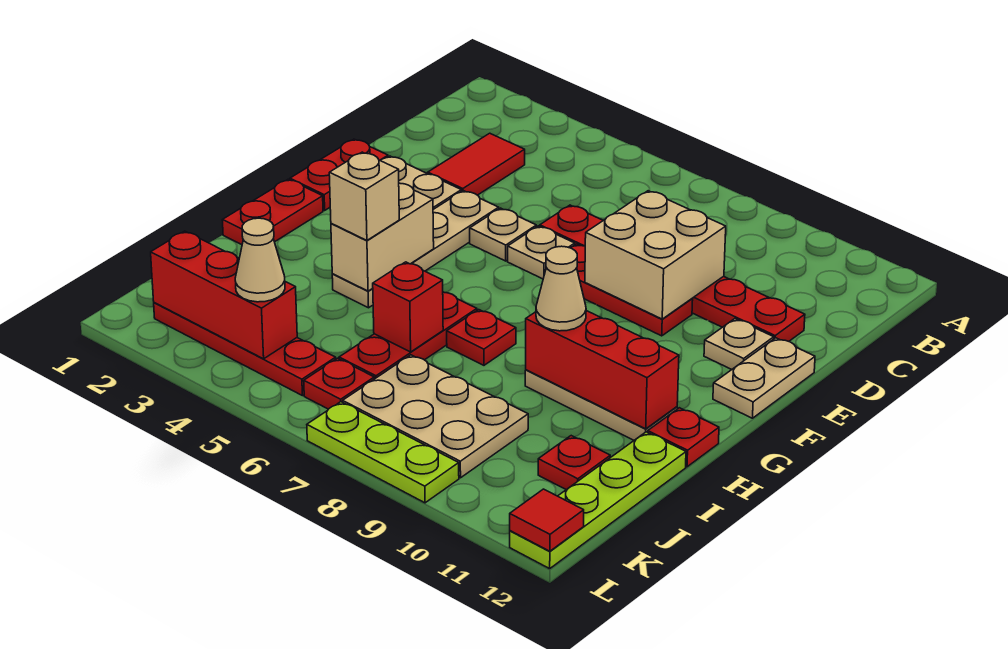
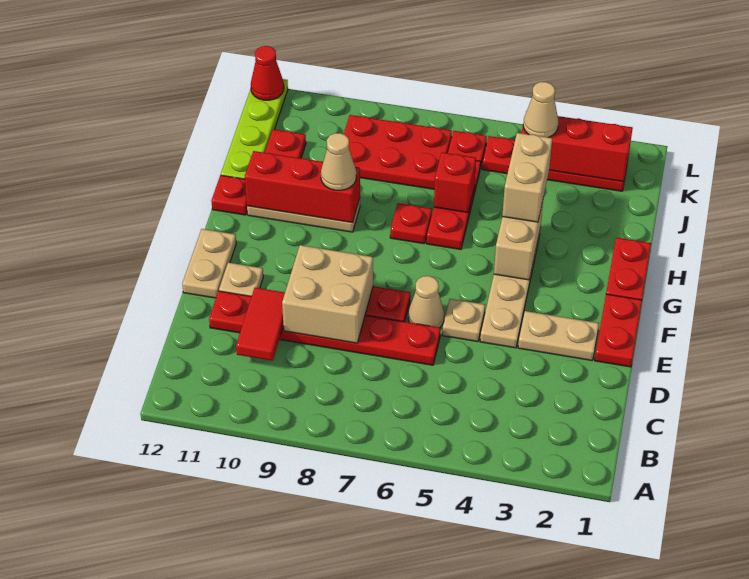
red tile C3:D3 level 1 -> red tile C10:D10 level 2
tan plate E6 level 1 -> tan cone E6 level 1
tan brick H4 level 3 -> tan brick H4:I4 level 3
tan plate J7:K9 level 1 -> red plate J7:K9 level 1
lime plate L7:L9 level 1 -> none
red tile L12 level 2 -> red cone L12 level 2

